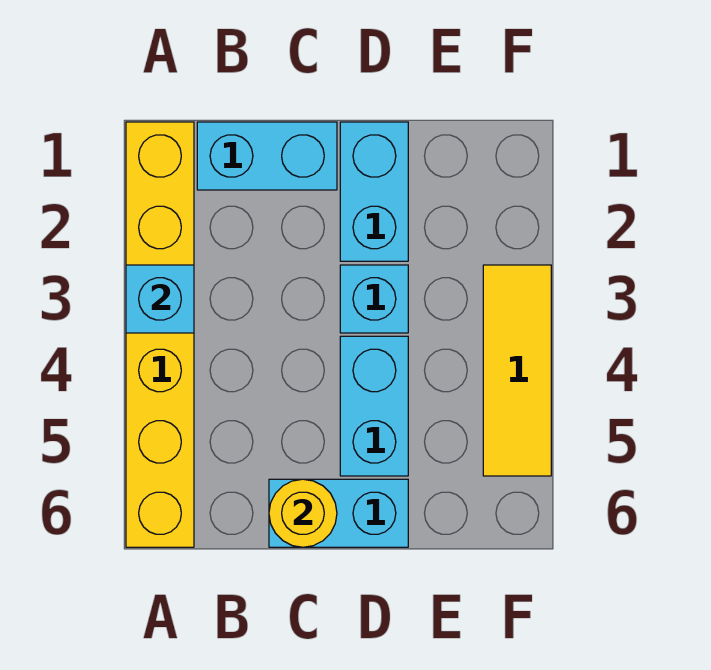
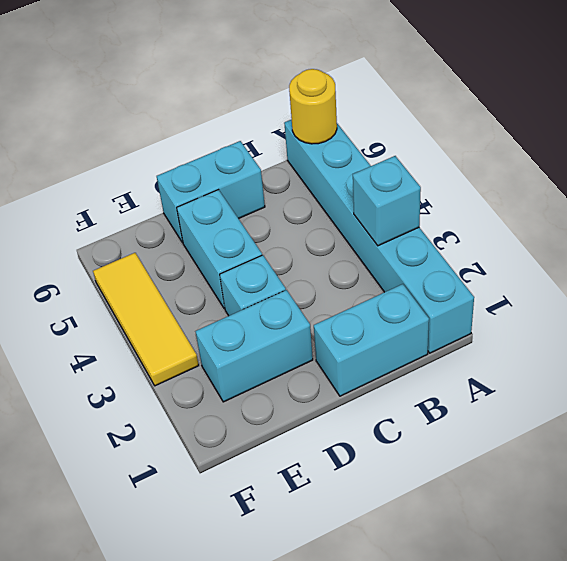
yellow brick A1:A6 level 1 -> cyan brick A1:A6 level 1
yellow round brick C6 level 2 -> yellow round brick A6 level 2
cyan brick D1:D2 level 1 -> cyan brick D2:E2 level 1

